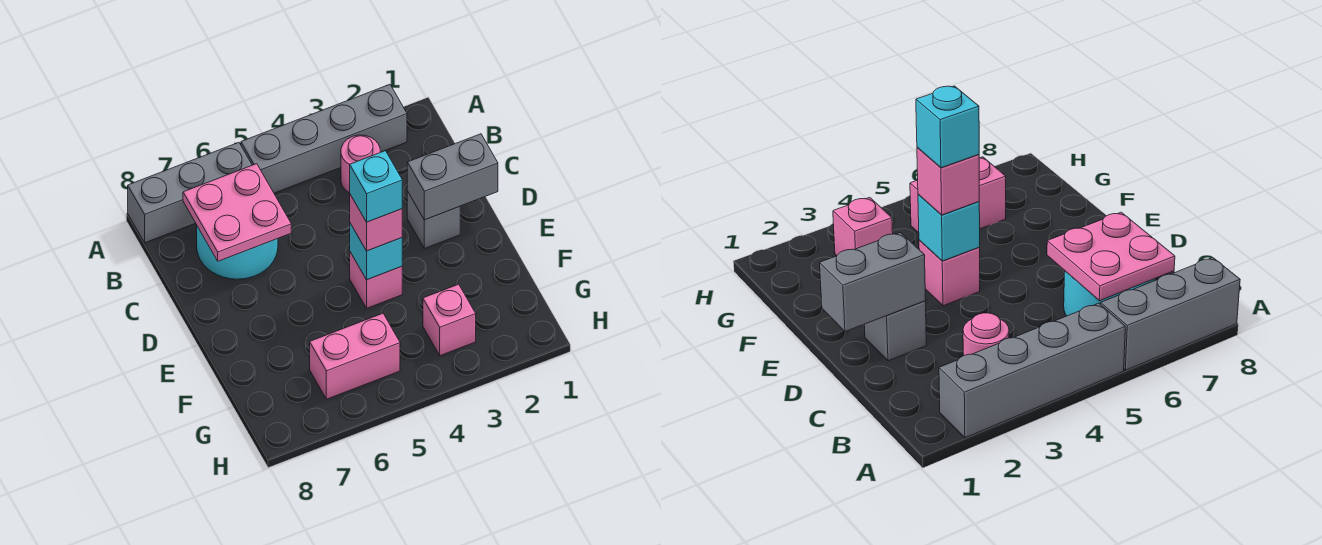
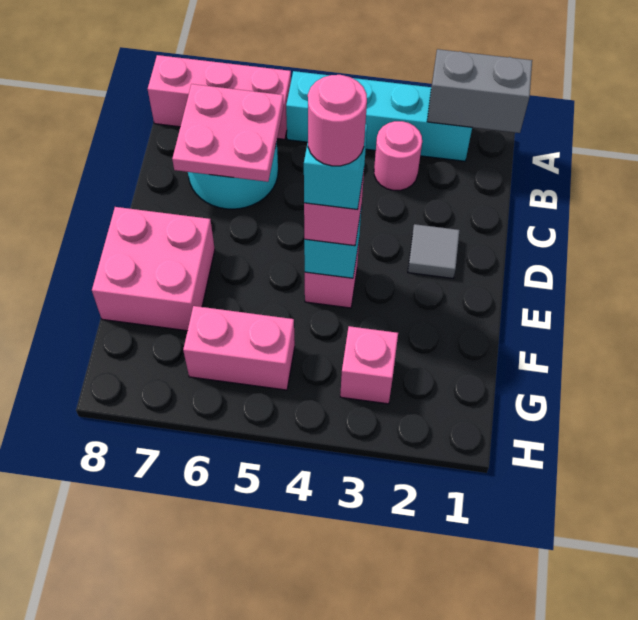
grey brick A2:A5 level 1 -> cyan brick A2:A5 level 1
grey brick A6:A8 level 1 -> pink brick A6:A8 level 1
grey brick D1:D2 level 2 -> grey brick A1:A2 level 2
grey brick D2 level 1 -> grey tile D2 level 1
none -> pink round brick E4 level 5
none -> pink brick E7:F8 level 1

